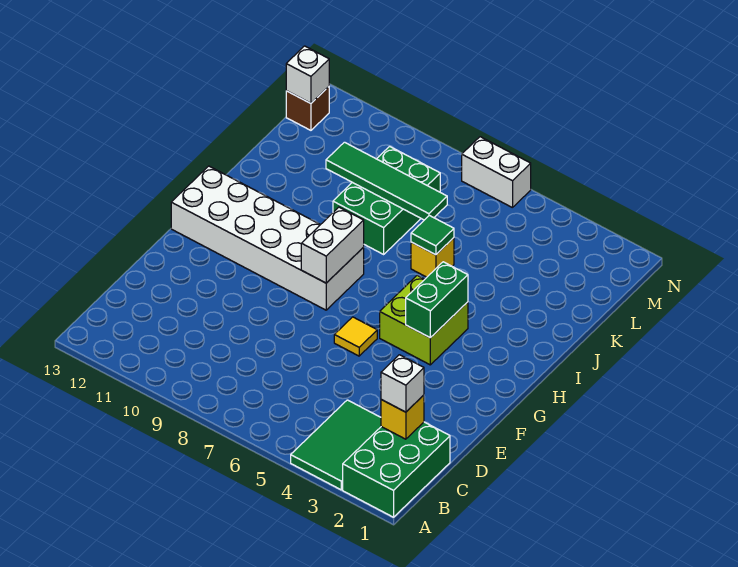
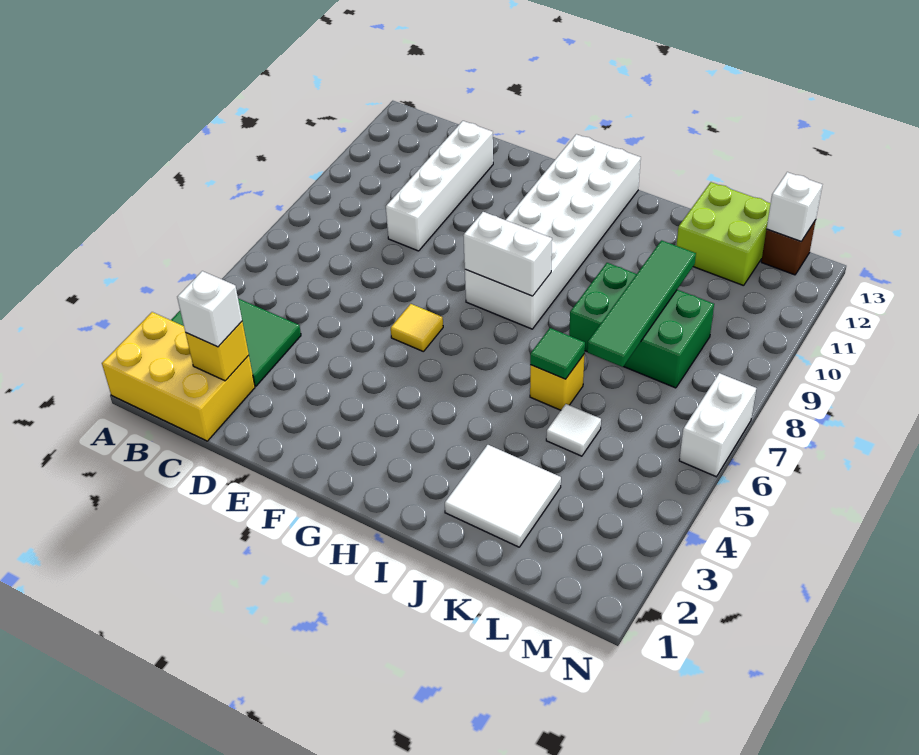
green brick A1:C2 level 1 -> yellow brick A1:C2 level 1
none -> white brick D9:D12 level 1
lime brick G4:H5 level 1 -> lime brick K12:L13 level 1
green brick G4:H4 level 2 -> none
none -> white tile J2:K3 level 1
none -> white tile K5 level 1

